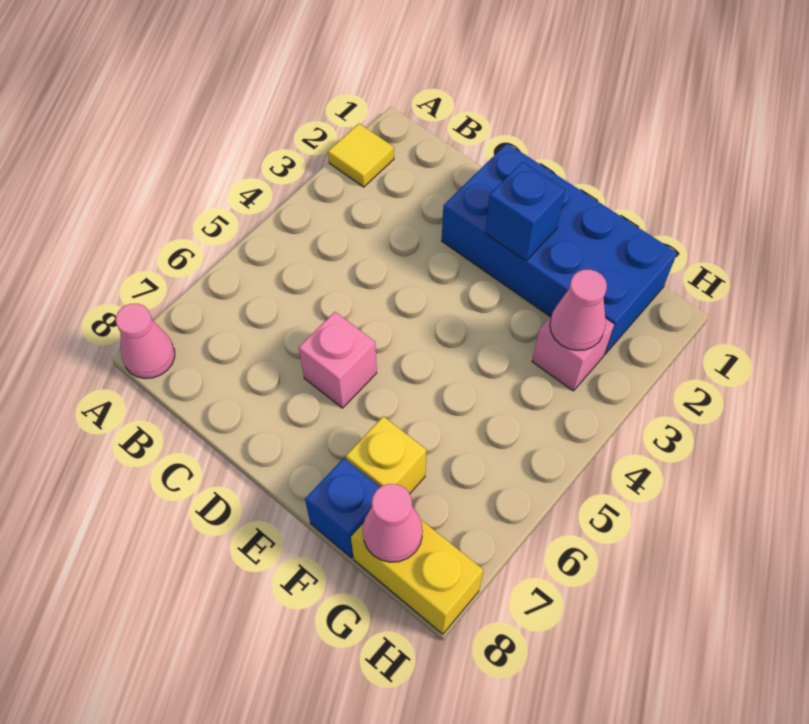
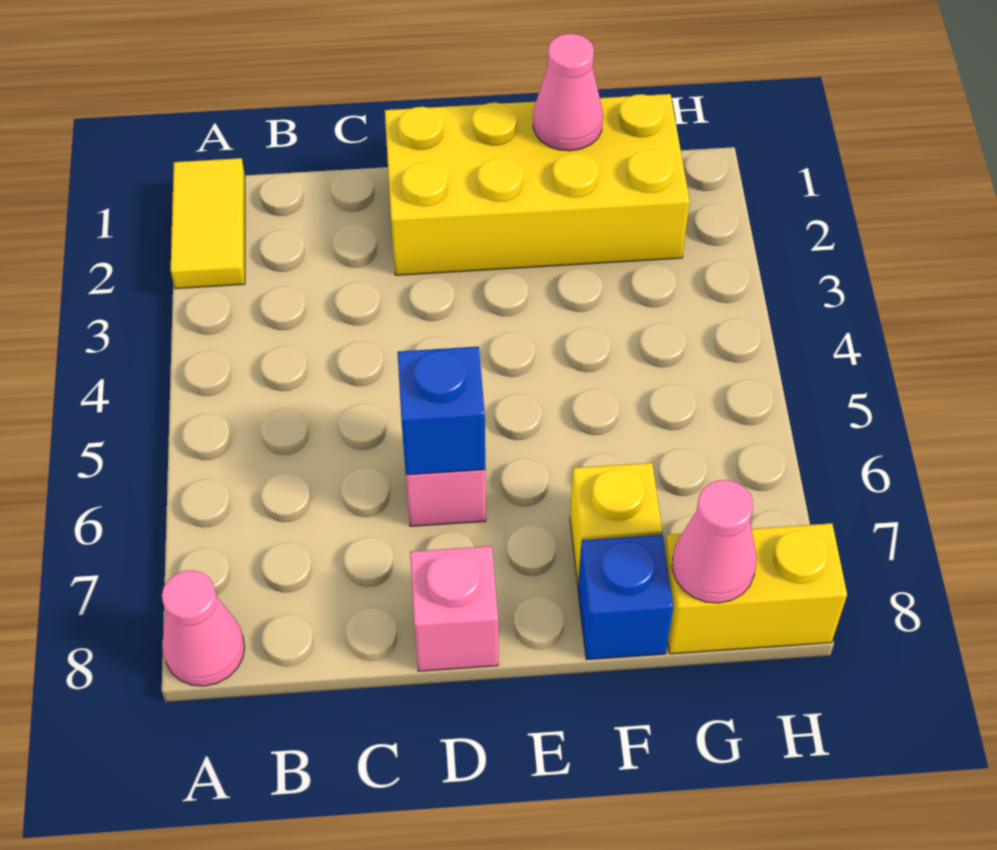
yellow tile A2 level 1 -> yellow tile A1:A2 level 1
blue brick D1:G2 level 1 -> yellow brick D1:G2 level 1
blue brick E2 level 2 -> blue brick D6 level 2
pink brick G3 level 1 -> pink brick D8 level 1
pink cone G3 level 2 -> pink cone F1 level 2

